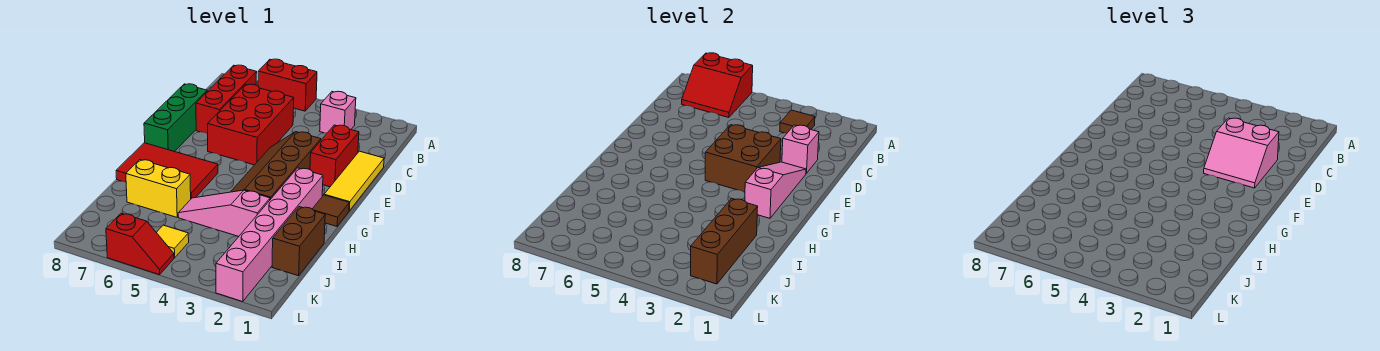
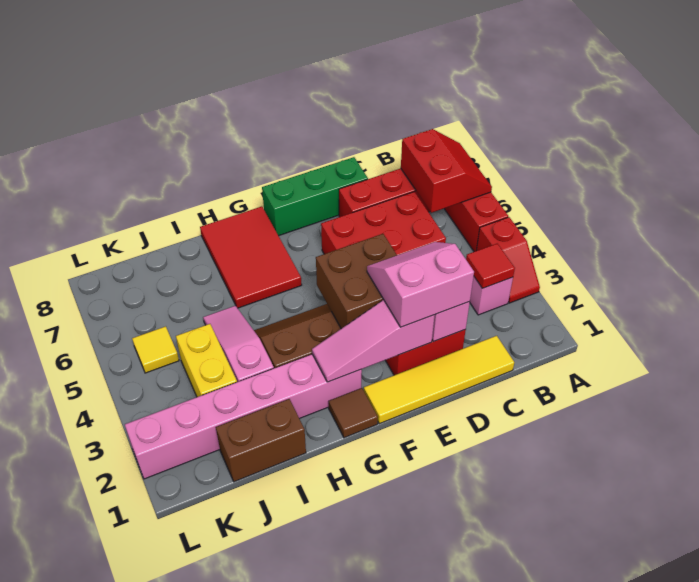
red slope A6:B7 level 2 top A -> red slope A6:B7 level 2 top B
brown tile B3 level 2 -> red tile B3 level 2
yellow tile D1:F1 level 1 -> yellow tile C1:F1 level 1
pink slope D2:E3 level 3 top D -> pink slope D2:E3 level 3 top 2
pink slope E2:G2 level 2 top G -> pink slope E2:G2 level 2 top E
brown brick I2:K2 level 2 -> none
yellow brick I6:I7 level 1 -> yellow brick J3:J4 level 1
red slope L5:L6 level 1 top 6 -> red slope A3:A4 level 1 top 4

